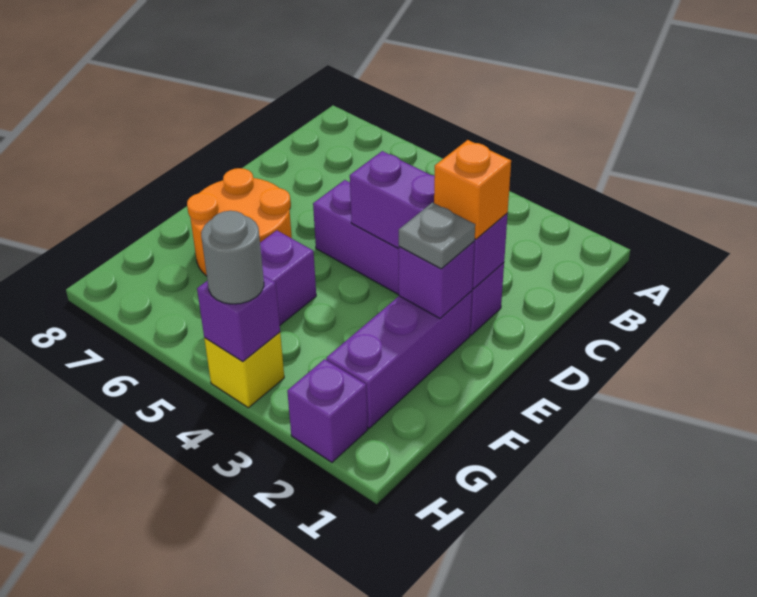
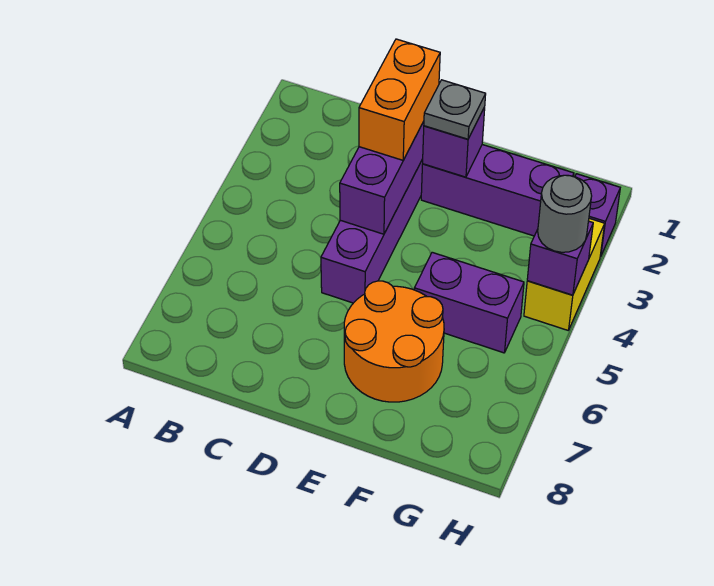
orange brick D2 level 3 -> orange brick D2:D3 level 3
yellow brick H4 level 1 -> yellow brick H3:H4 level 1

